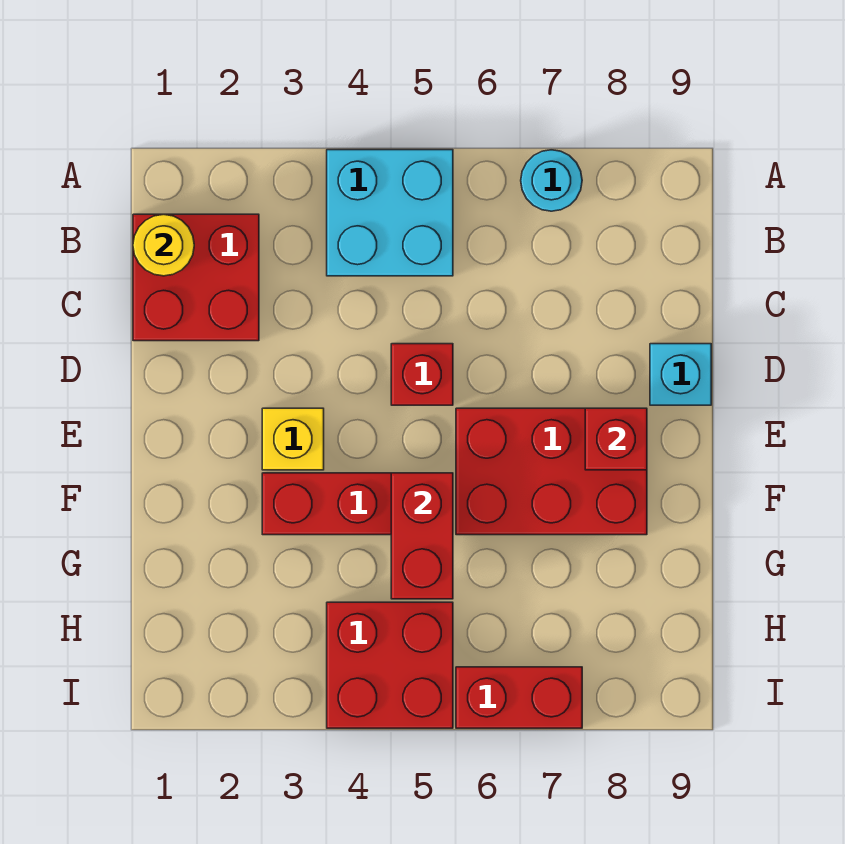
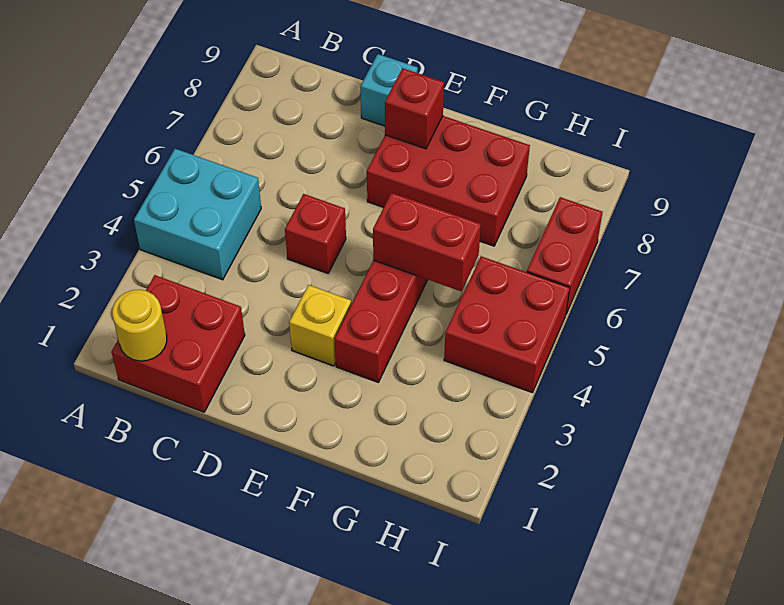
cyan round brick A7 level 1 -> none
red brick E6:F8 level 1 -> red brick E7:G8 level 1

